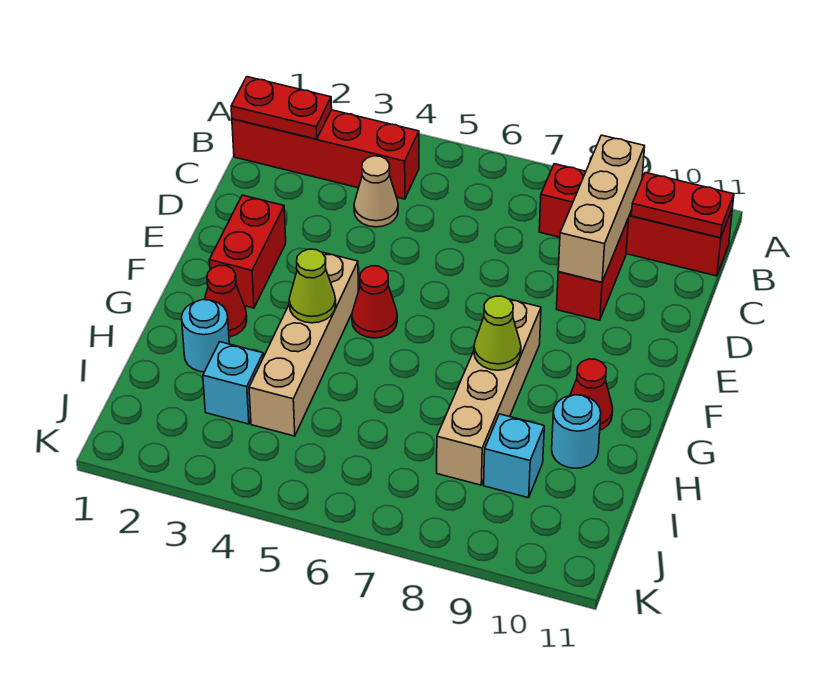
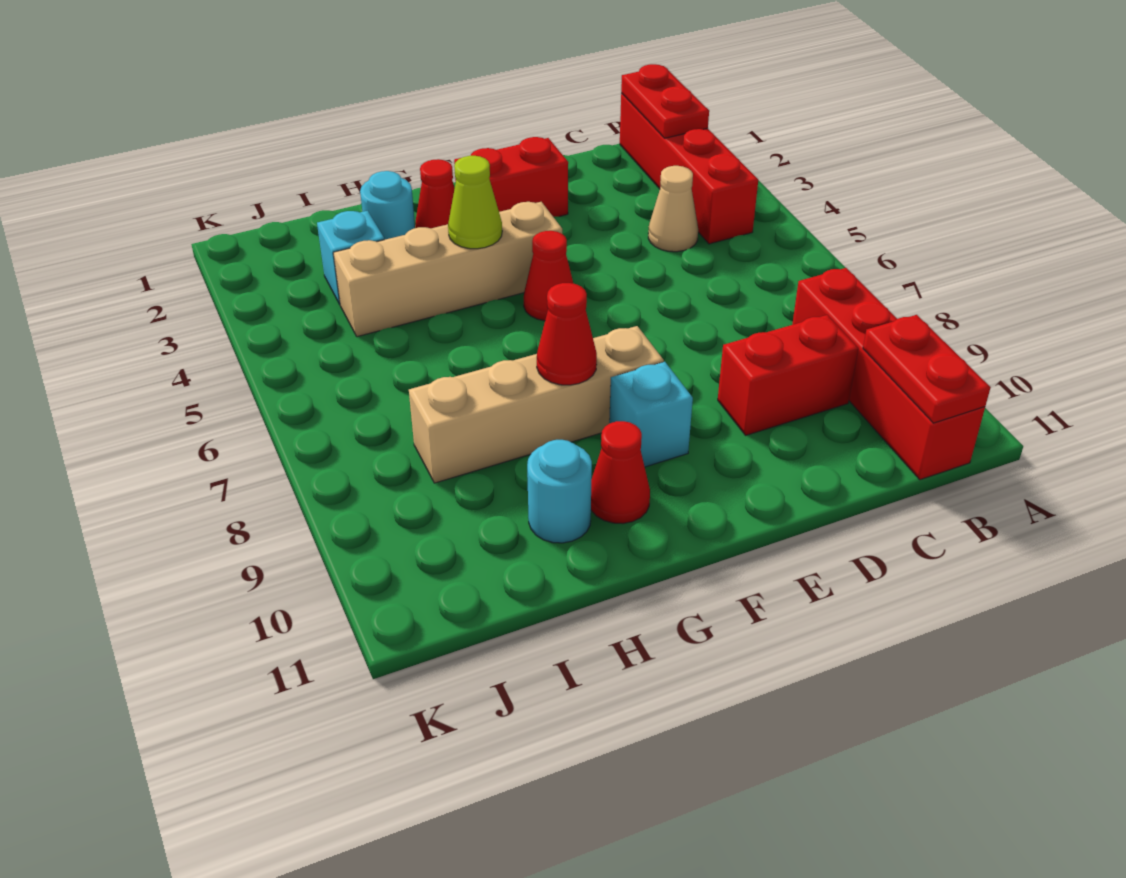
tan brick B9:D9 level 2 -> none
lime cone G8 level 2 -> red cone G8 level 2
cyan brick I9 level 1 -> cyan brick F9 level 1

